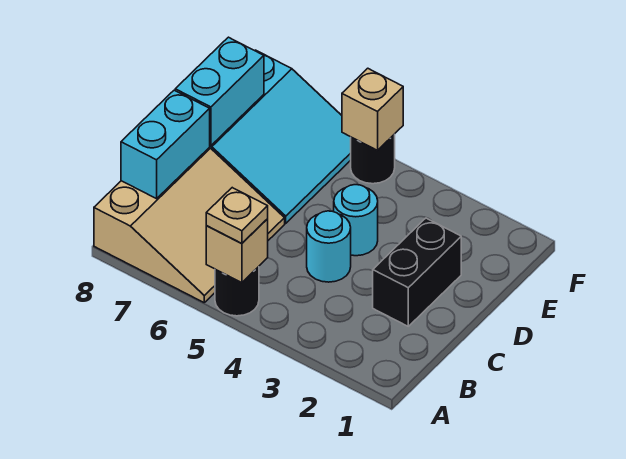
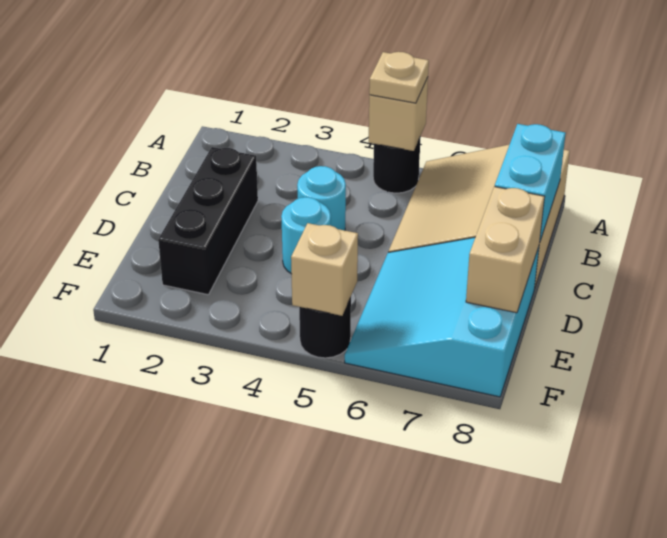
black brick C2:D2 level 1 -> black brick C2:E2 level 1
cyan brick D8:E8 level 2 -> tan brick D8:E8 level 2

